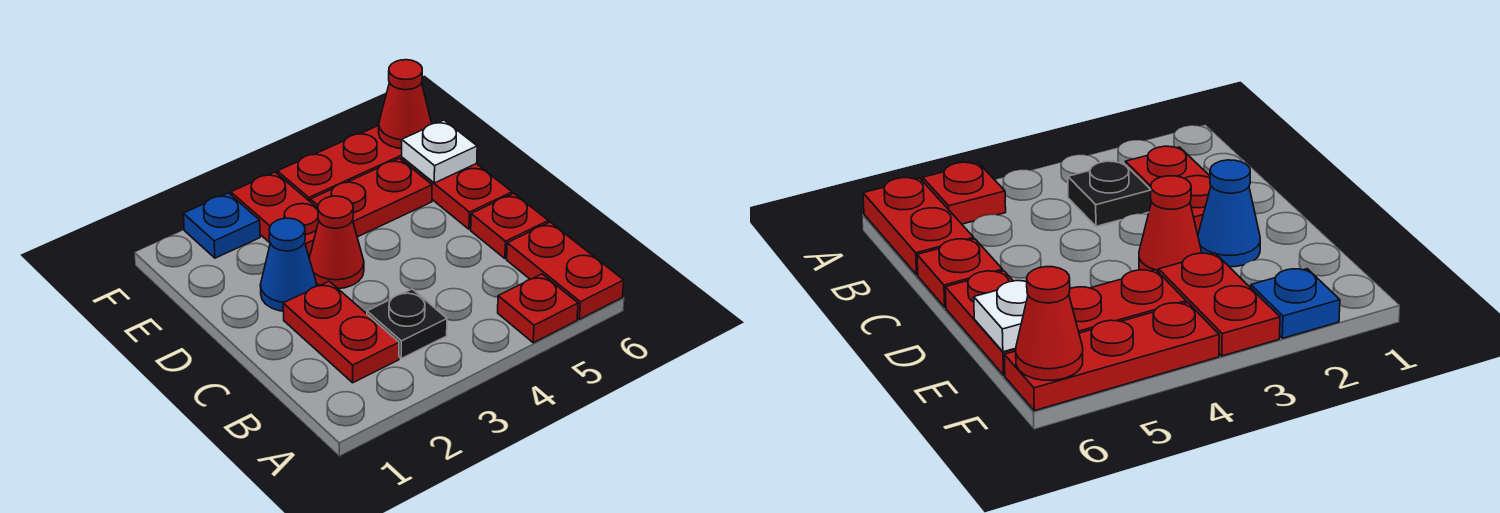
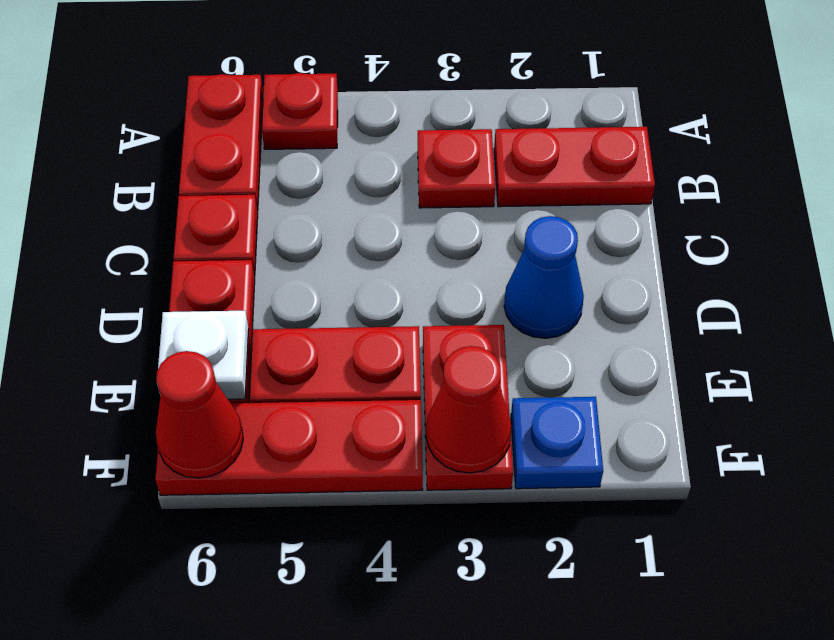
red plate B2:C2 level 1 -> red plate B1:B2 level 1
black plate B3 level 1 -> red plate B3 level 1
red cone D3 level 1 -> red cone F3 level 2

